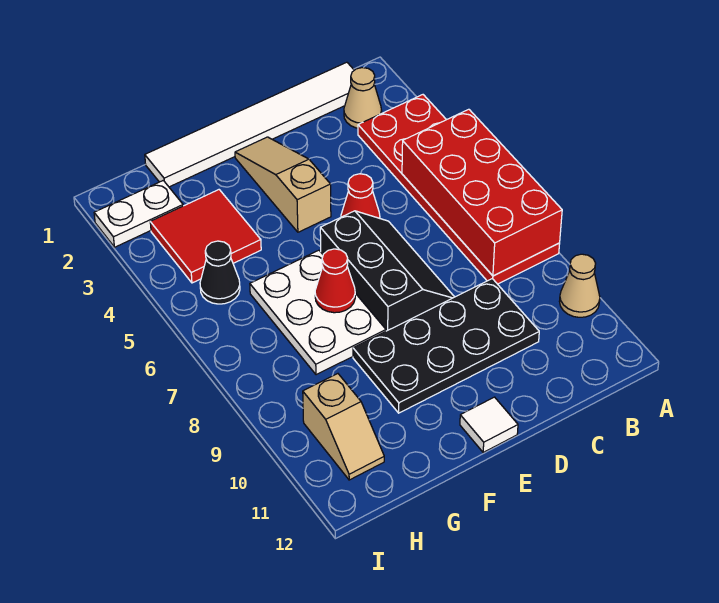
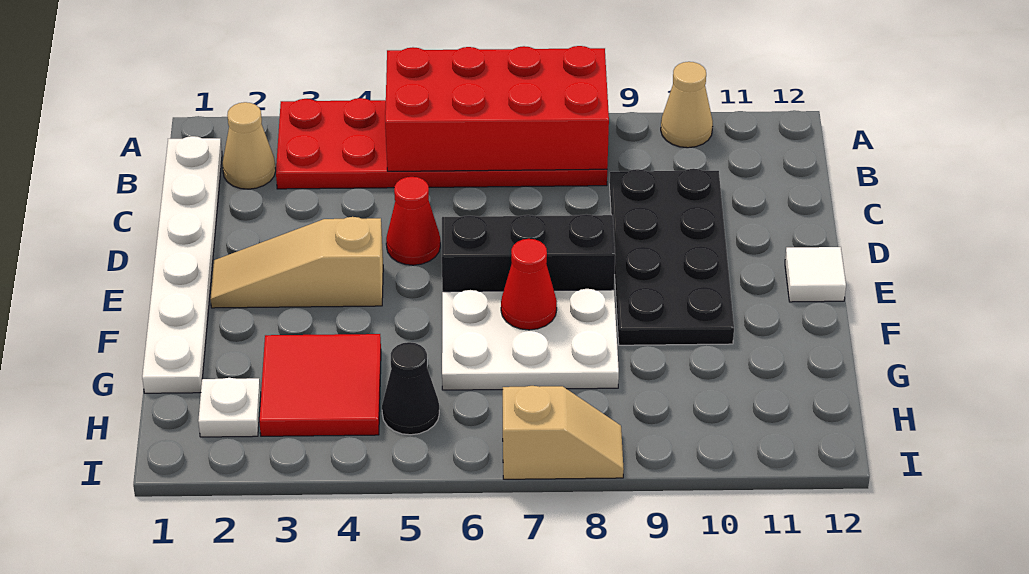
white tile B1:G1 level 1 -> white plate B1:G1 level 1
white plate H2:I2 level 1 -> white plate H2 level 1
tan slope H10:H11 level 1 top 10 -> tan slope I7:I8 level 1 top 7

